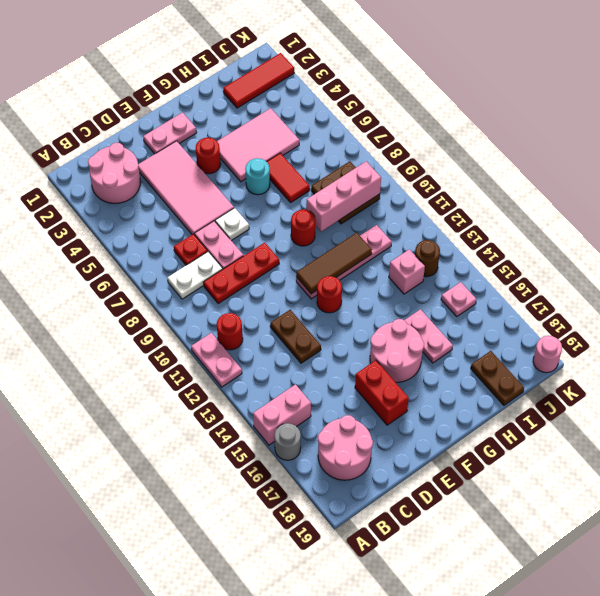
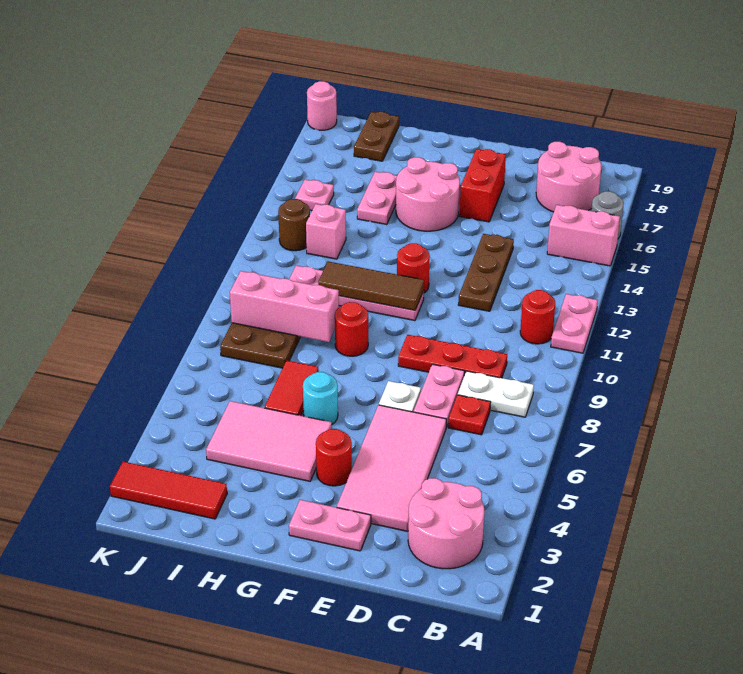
brown plate D12:D13 level 1 -> brown plate D12:D14 level 1

